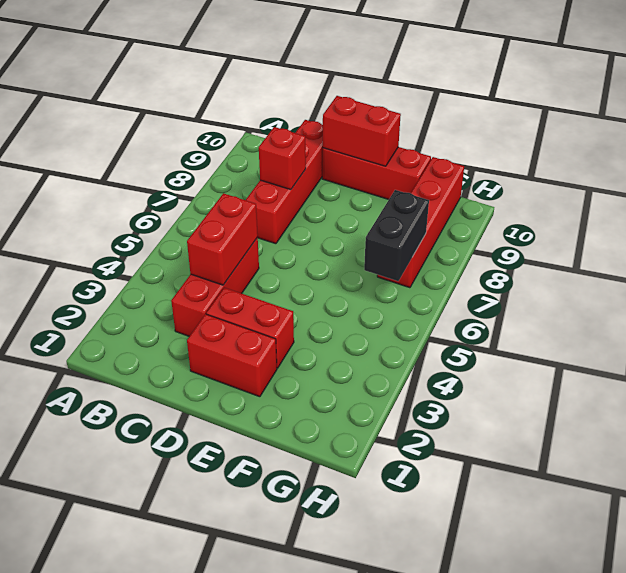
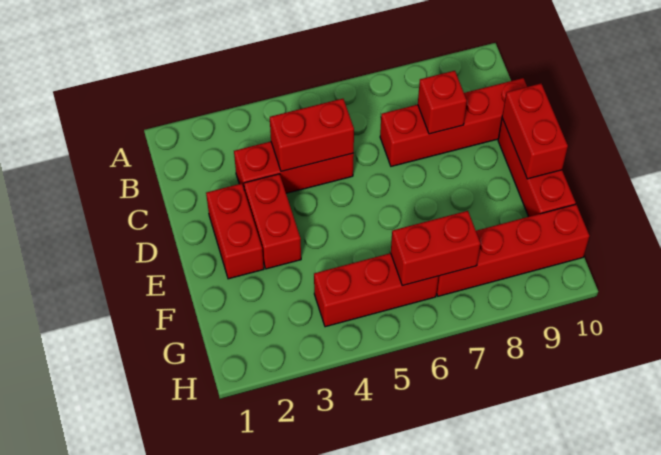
none -> red brick G4:G6 level 1
black brick G6:G7 level 2 -> red brick G6:G7 level 2

